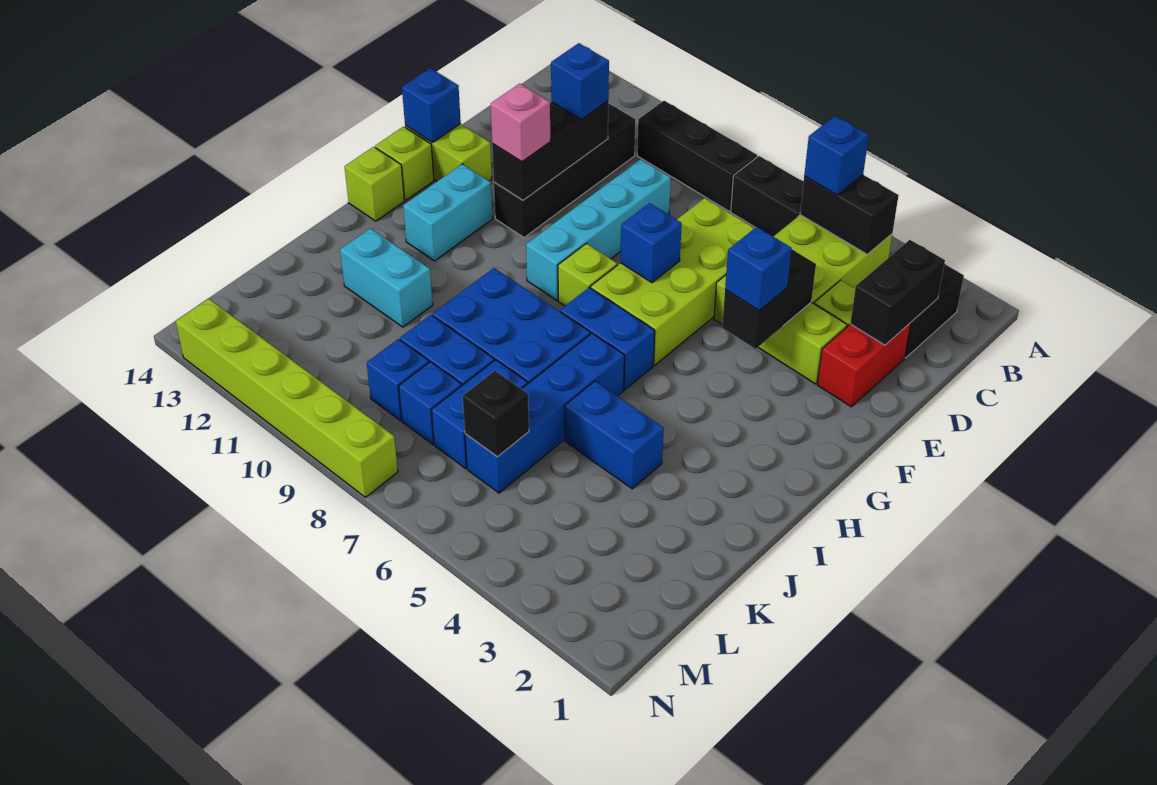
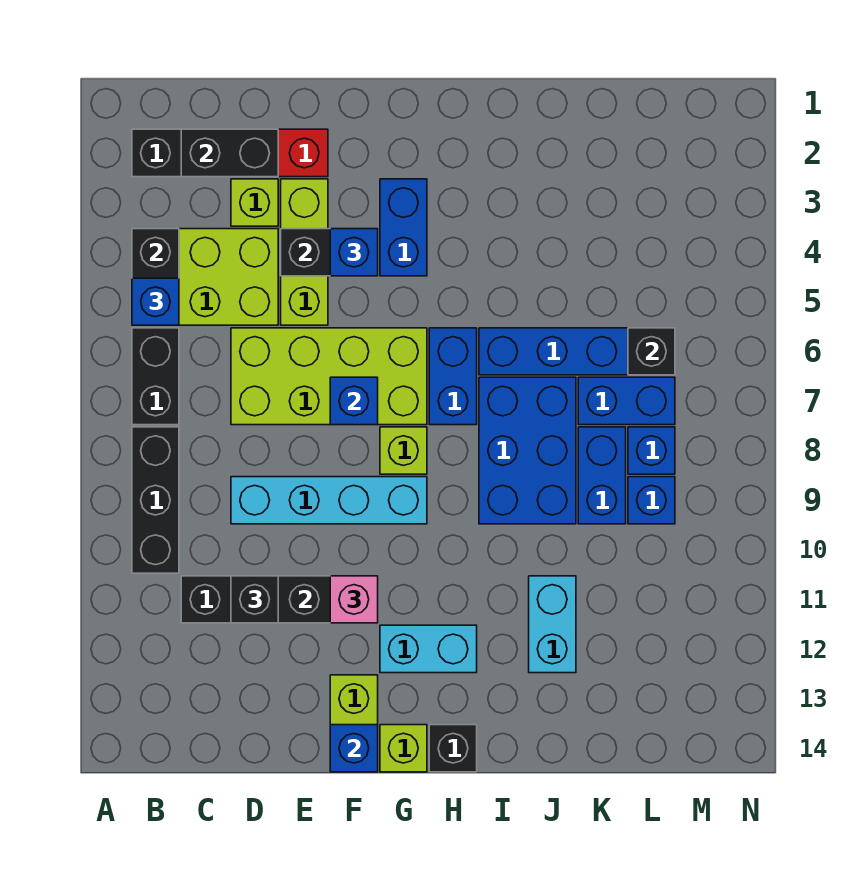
blue brick D11 level 3 -> black brick D11 level 3
lime brick H14 level 1 -> black brick H14 level 1
blue brick J4:J5 level 1 -> blue brick G3:G4 level 1
lime brick N8:N13 level 1 -> none

